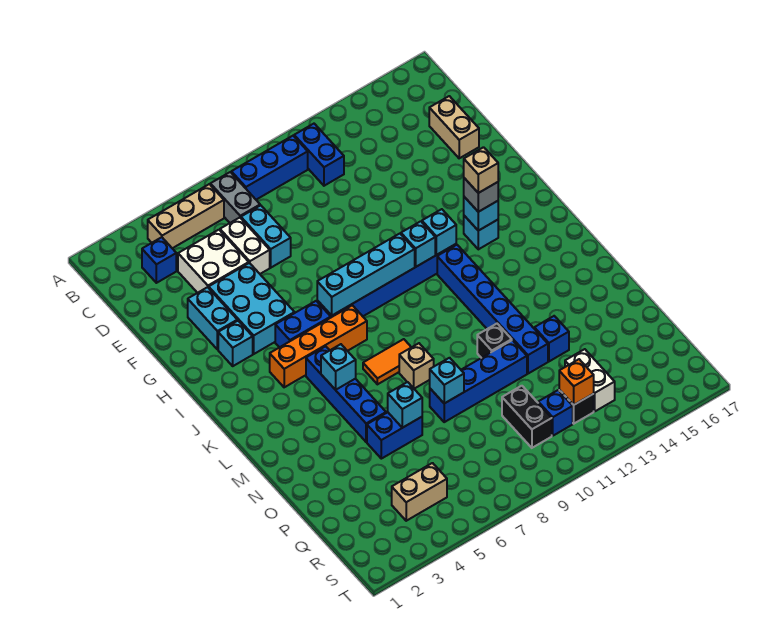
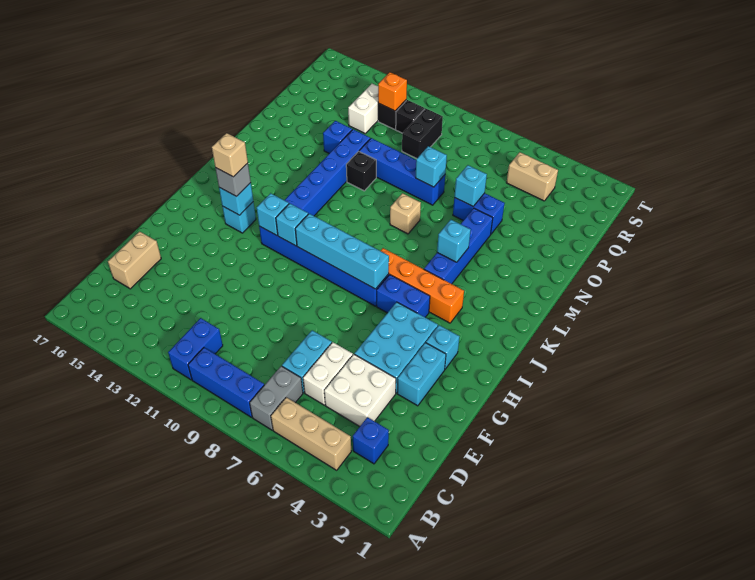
orange tile L7:L8 level 1 -> none
blue brick R11 level 1 -> black brick R11 level 1

